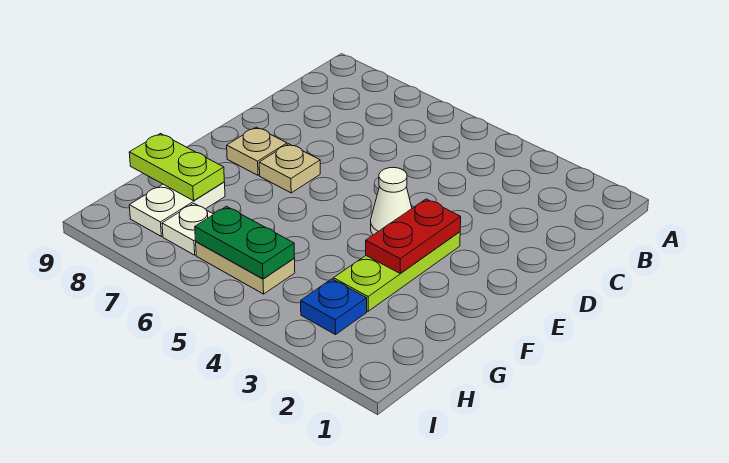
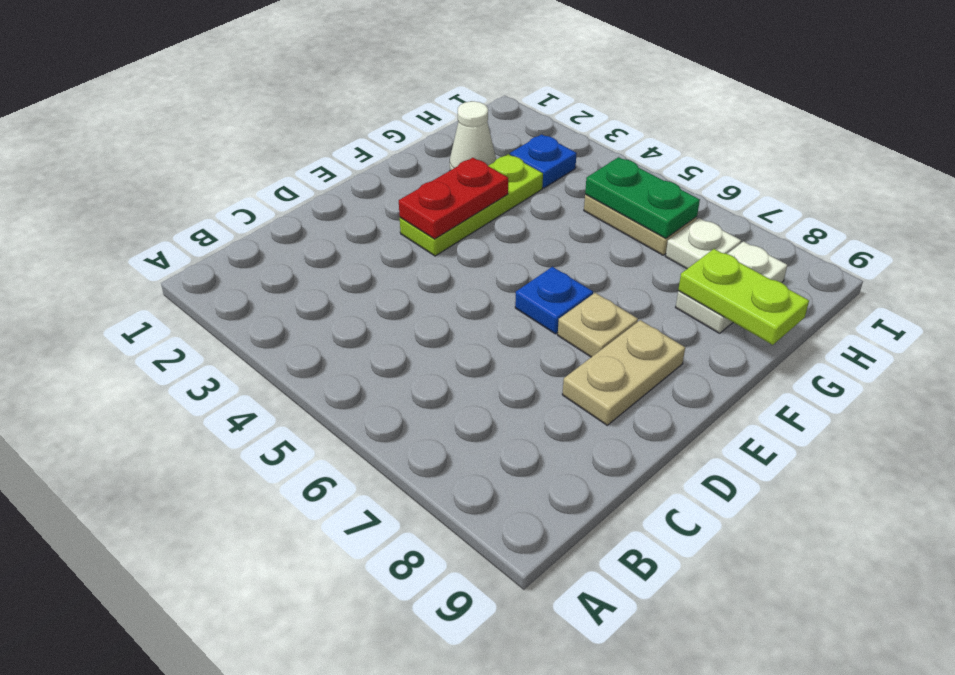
white cone E4 level 1 -> white cone G2 level 1
none -> blue plate E6 level 1
tan plate E8 level 1 -> tan plate D8:E8 level 1

